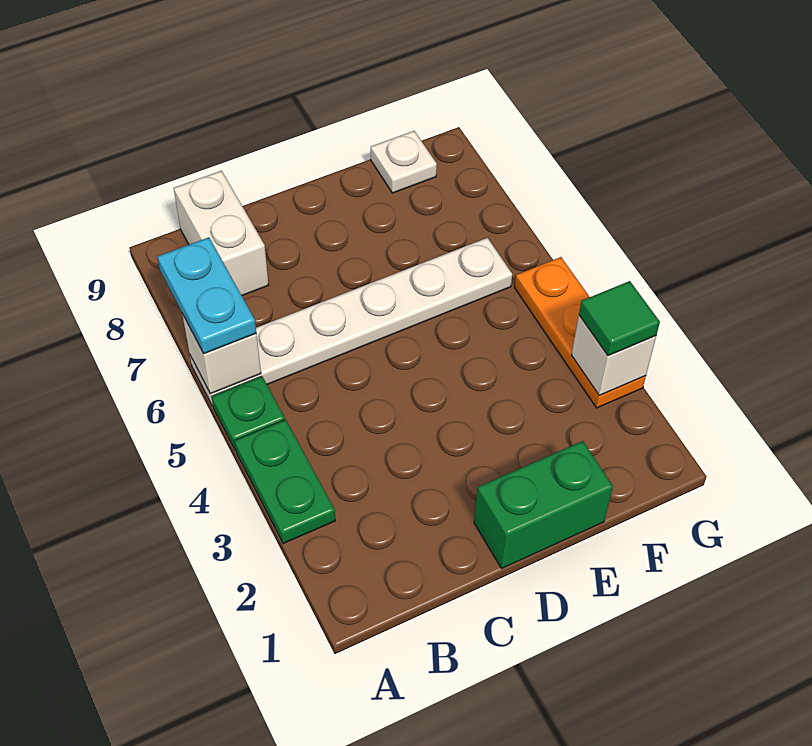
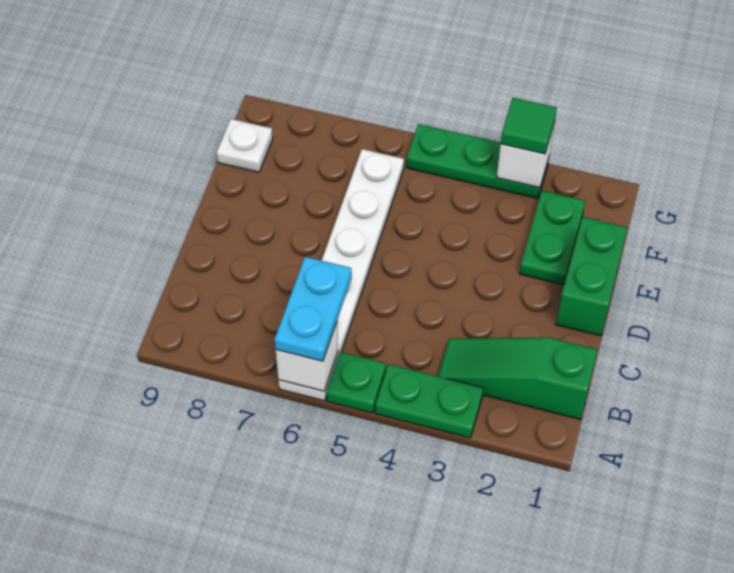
cyan plate A6:A7 level 3 -> cyan plate A6:B6 level 3
none -> green slope B1:B3 level 1 top 1
white brick B8:B9 level 1 -> none
none -> green plate E2:F2 level 1
orange plate G3:G5 level 1 -> green plate G3:G5 level 1

